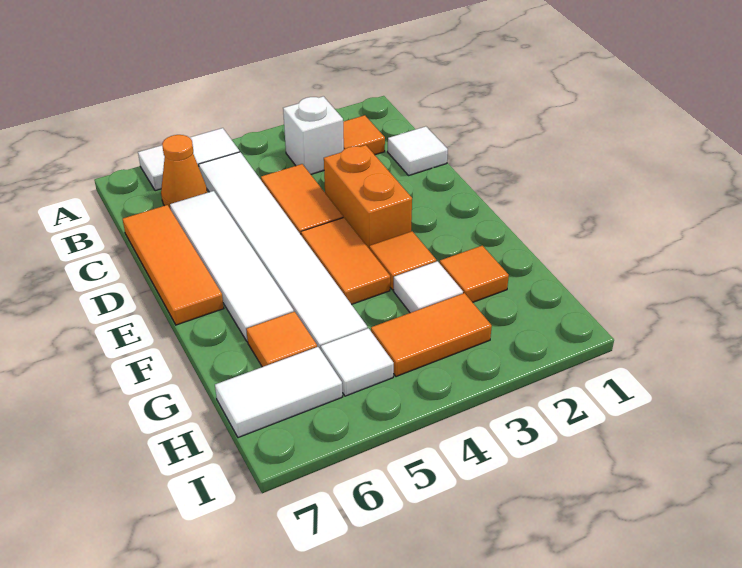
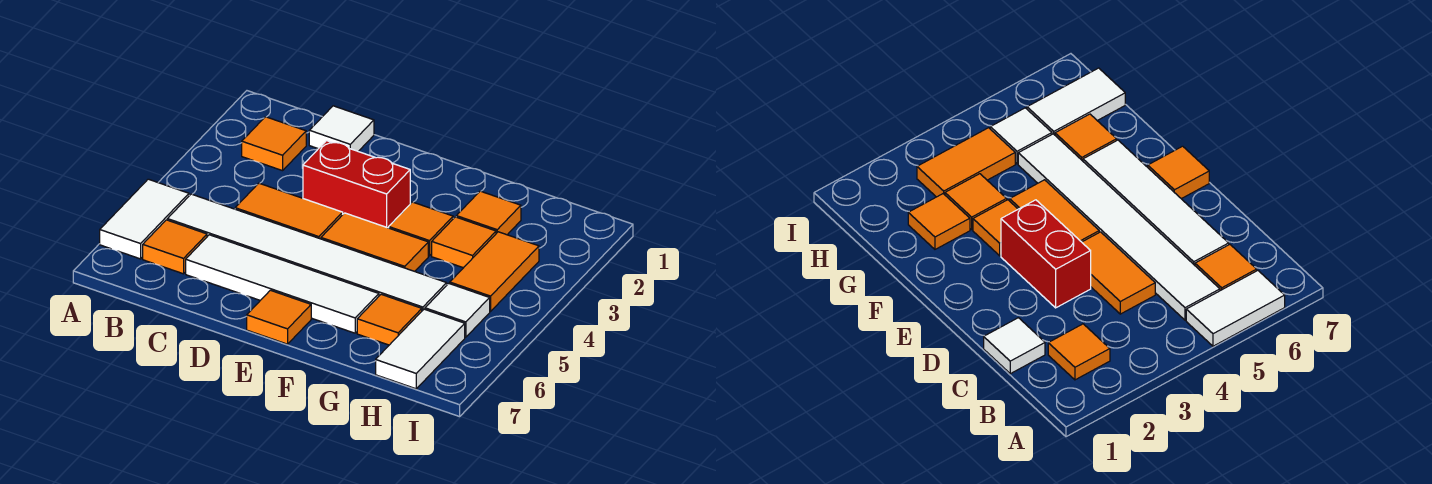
white brick B3 level 1 -> none
orange cone B6 level 1 -> orange tile B6 level 1
orange tile C7:E7 level 1 -> orange tile E7 level 1
orange brick D3:E3 level 1 -> red brick D3:E3 level 1
white tile G3 level 1 -> orange tile G3 level 1

